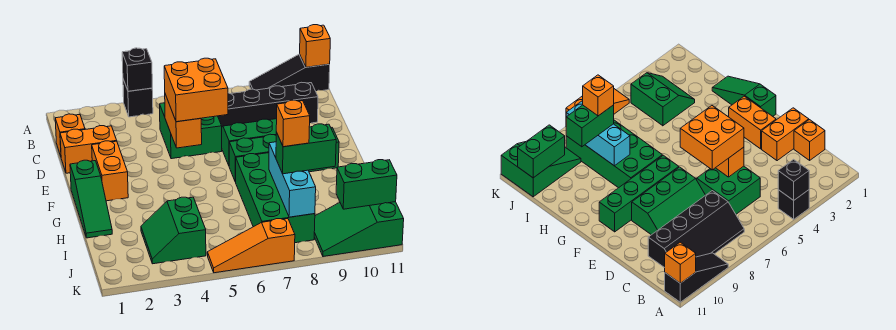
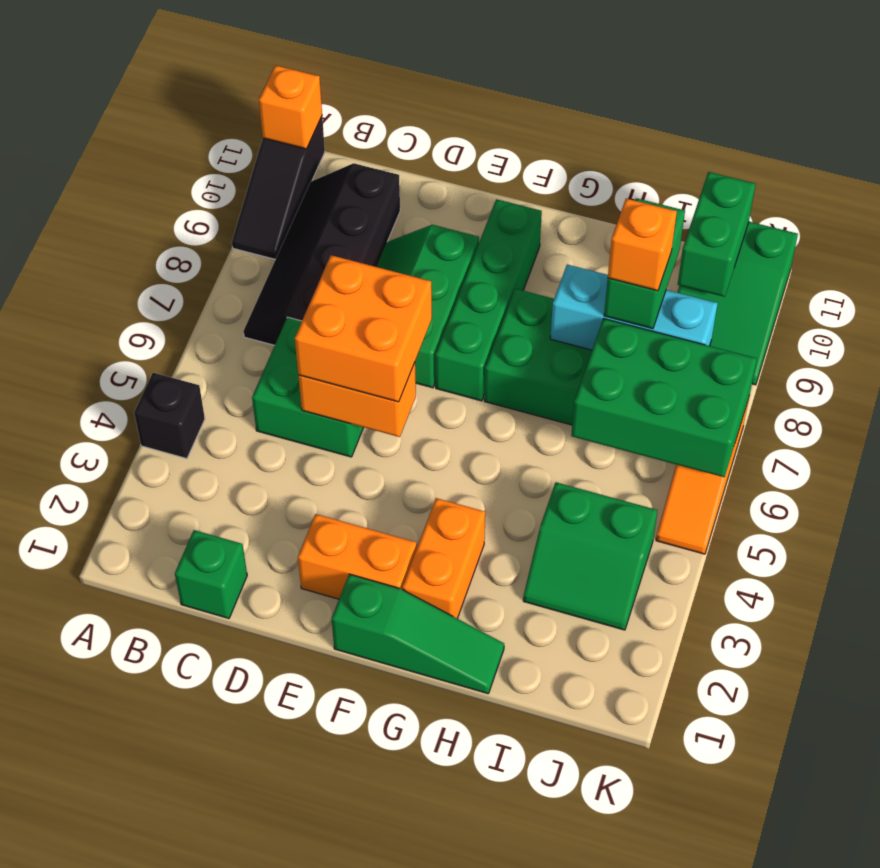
black brick A4 level 2 -> none
orange brick C1 level 1 -> green brick C1 level 1
orange brick D1:D2 level 1 -> orange brick G2:G3 level 1
none -> green brick I6:K7 level 2

